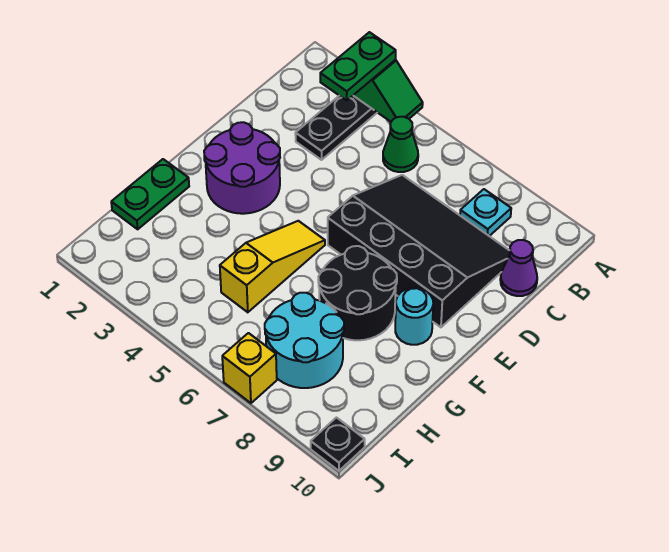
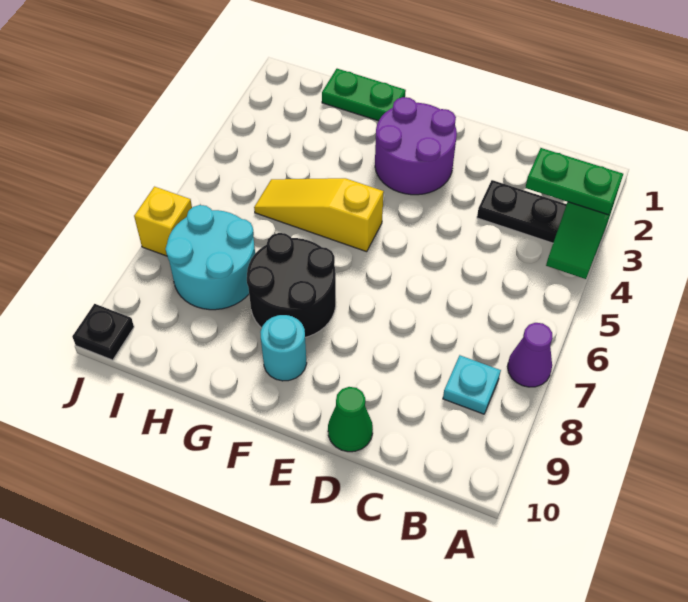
green cone B5 level 1 -> green cone D10 level 1
black slope C6:E9 level 1 top E -> none
purple cone C10 level 1 -> purple cone A7 level 1
yellow slope F5:H5 level 1 top H -> yellow slope F5:H5 level 1 top F

